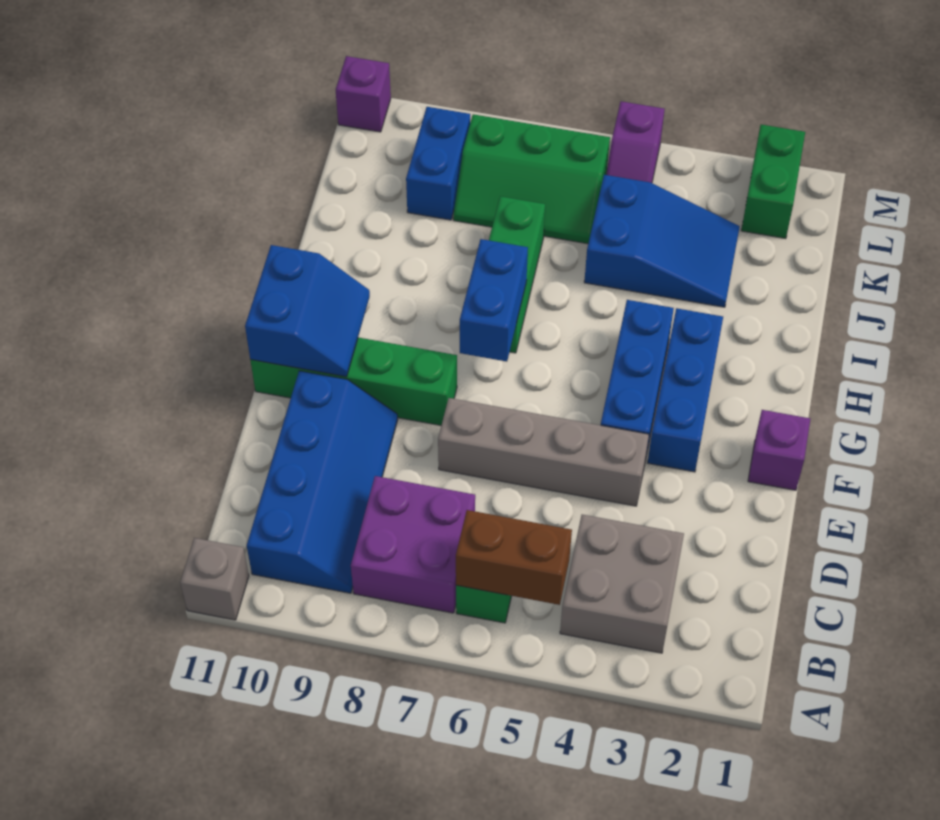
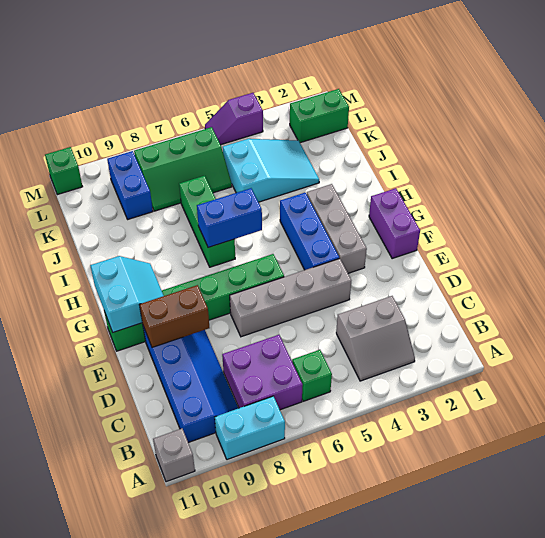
none -> cyan brick A8:A9 level 1
grey brick B3:C4 level 1 -> grey slope B3:C4 level 1 top C
brown brick B5:B6 level 2 -> brown brick E9:E10 level 2
purple brick F1 level 1 -> purple brick F1:G1 level 1
blue brick F3:H3 level 1 -> grey brick F3:H3 level 1
green brick F8:F11 level 1 -> green brick F6:F11 level 1
blue slope F10:G11 level 2 top 11 -> cyan slope F10:G11 level 2 top 11
blue brick G7:H7 level 2 -> blue brick H6:H7 level 2
blue slope J3:K5 level 1 top 5 -> cyan slope J3:K5 level 1 top 5
green brick L2:M2 level 1 -> green brick L1:L2 level 1
purple slope L5:M5 level 1 top M -> purple slope M4:M5 level 1 top 4
purple brick M11 level 1 -> green brick M11 level 1

